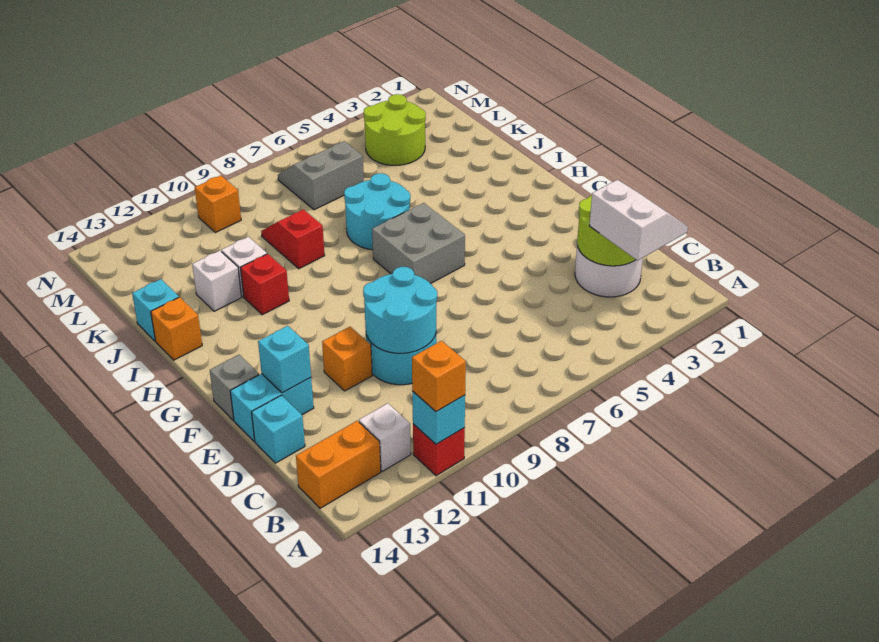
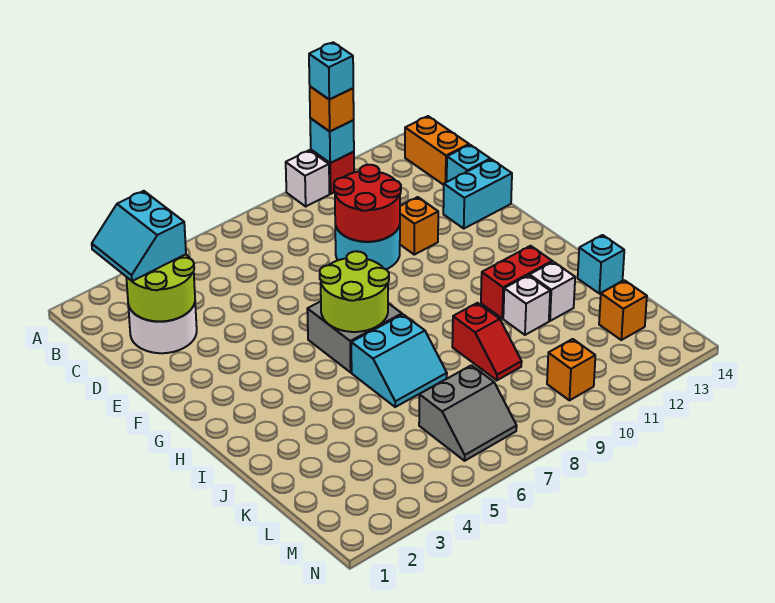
white slope B2:C3 level 3 top 3 -> cyan slope B2:C3 level 3 top 3
white brick B12 level 1 -> white brick A10 level 1
orange brick B13:B14 level 1 -> orange brick B14:C14 level 1
cyan round brick D9:E10 level 2 -> red round brick D9:E10 level 2
cyan brick E13 level 2 -> cyan brick A11 level 4
grey brick F14 level 1 -> none
cyan round brick I6:J7 level 1 -> cyan slope I6:J7 level 1 top I
red brick I11 level 1 -> red brick I11:I12 level 1
orange brick I14 level 1 -> orange brick L13 level 1
lime round brick L3:M4 level 1 -> lime round brick G6:H7 level 2

